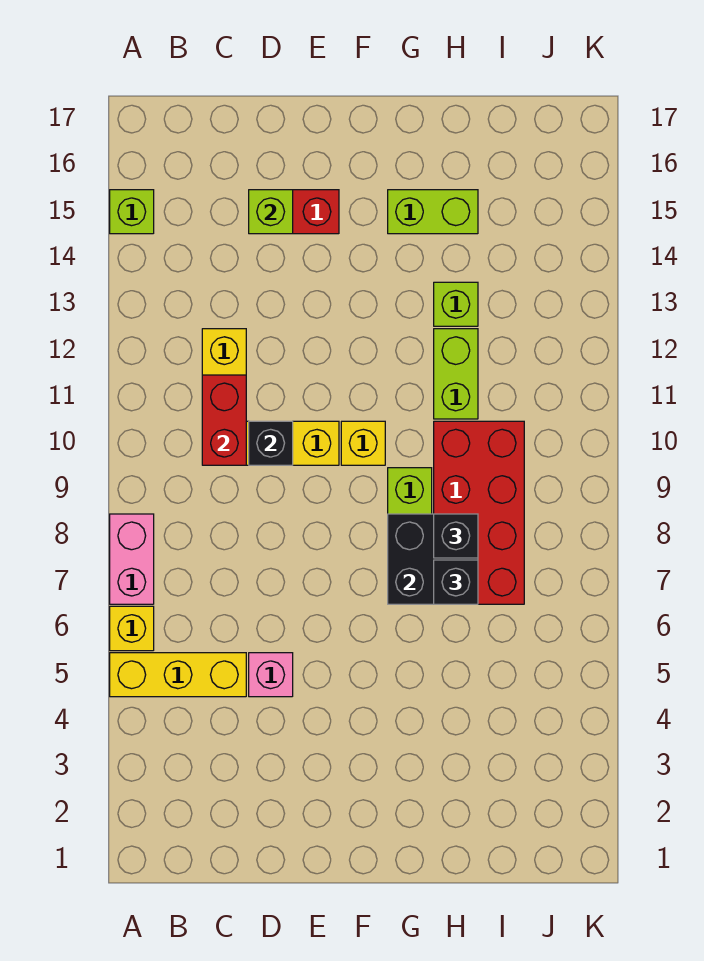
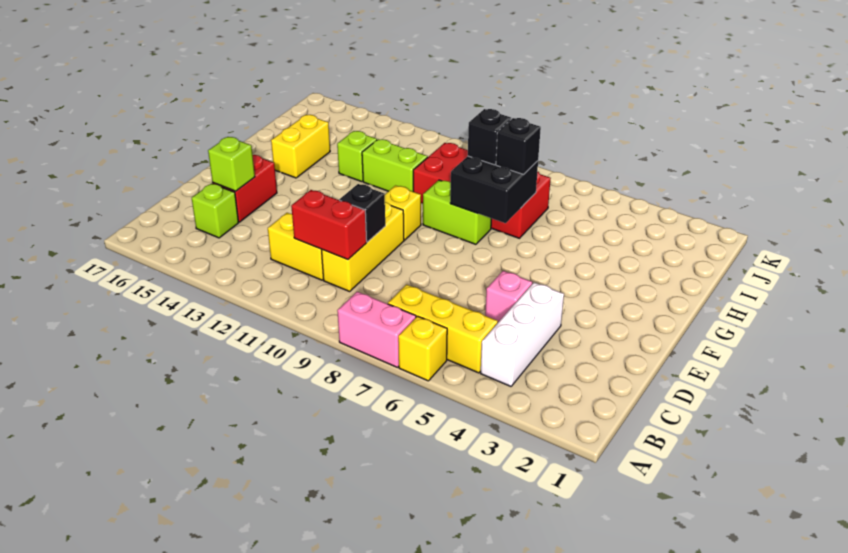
yellow brick A5:C5 level 1 -> yellow brick B5:B7 level 1
lime brick A15 level 1 -> lime brick C15 level 1
none -> white brick B4:D4 level 1
lime brick G15:H15 level 1 -> yellow brick G15:H15 level 1

